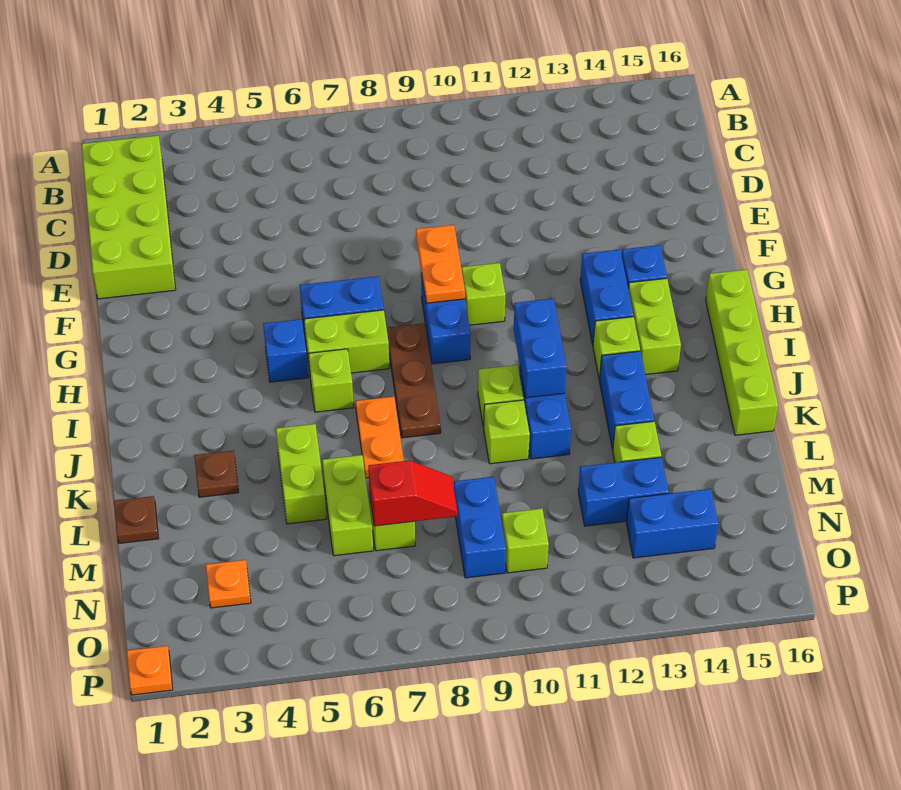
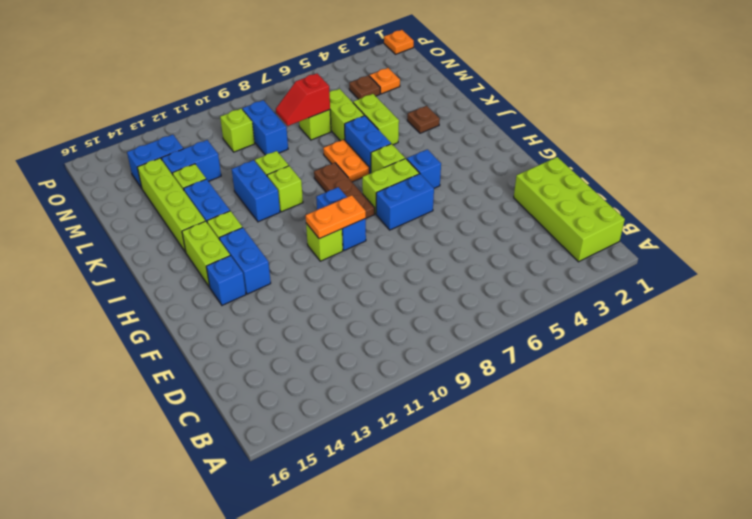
orange plate F9:G9 level 2 -> orange plate G9:G10 level 2
lime brick H16:K16 level 1 -> lime brick J14:M14 level 1
blue brick I11:J11 level 2 -> blue brick J6:K6 level 1
brown plate L1 level 1 -> brown plate N4 level 1

